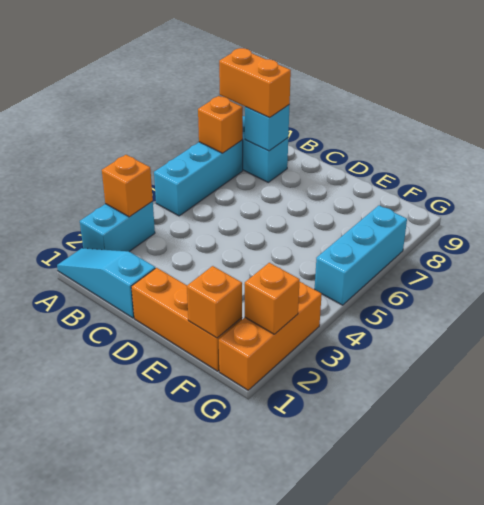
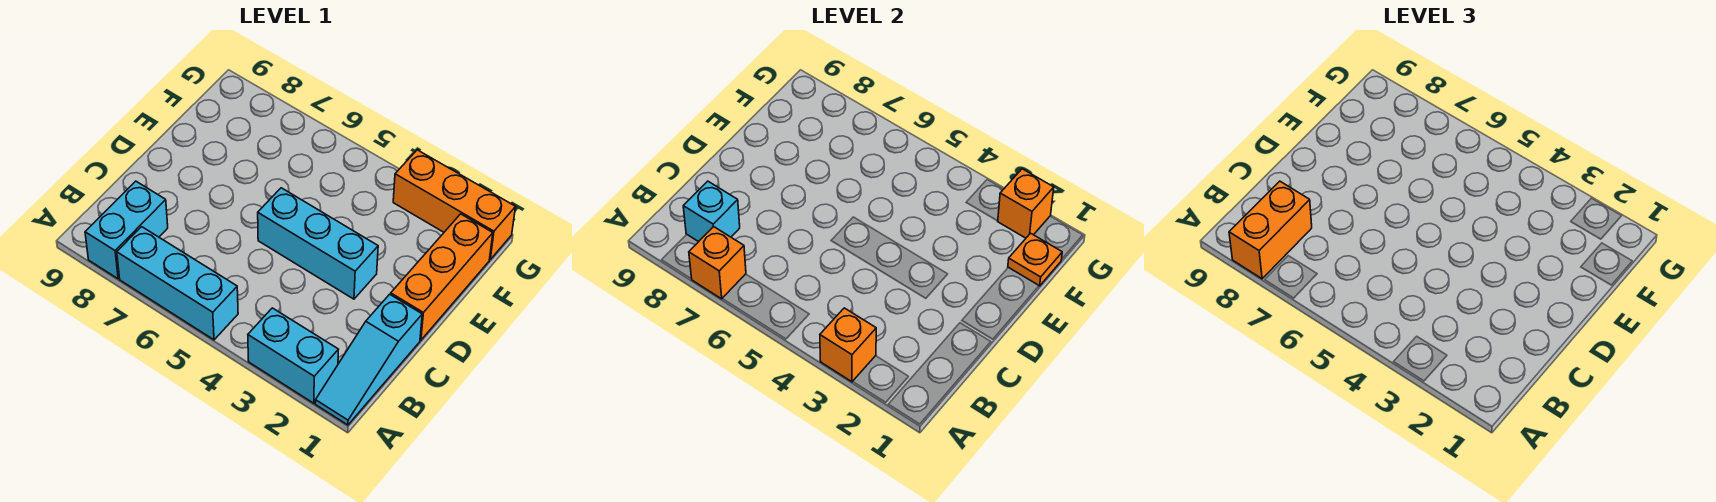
orange brick F1 level 2 -> orange plate F1 level 2
cyan brick G5:G7 level 1 -> cyan brick D3:D5 level 1

